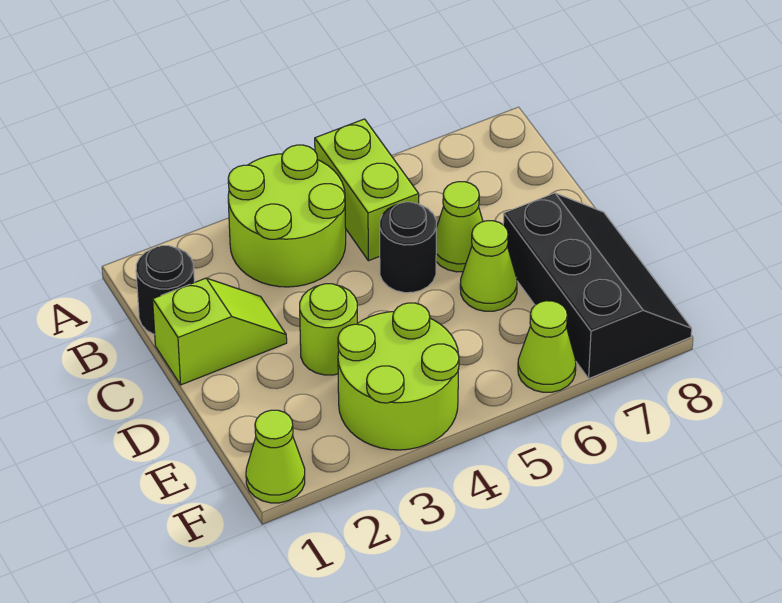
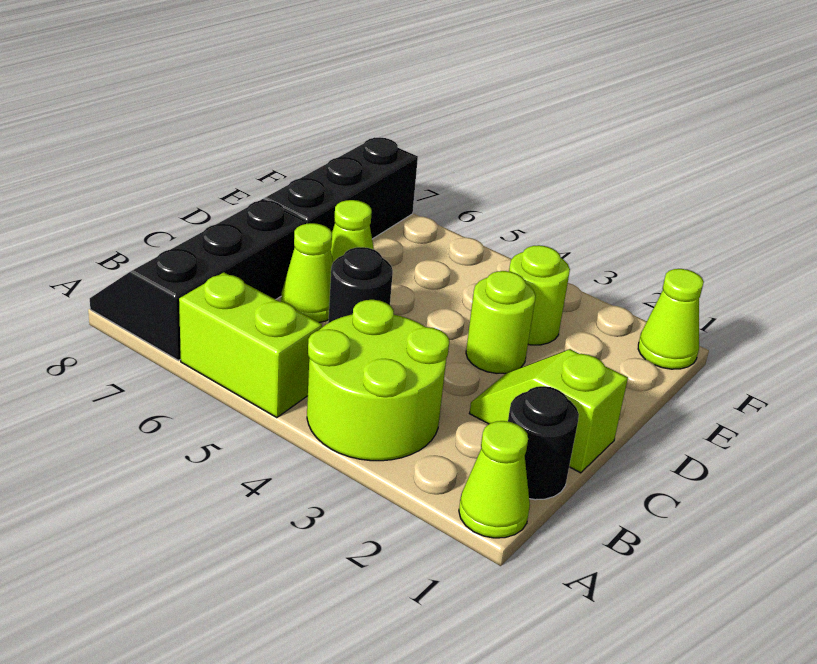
lime brick A5:B5 level 1 -> lime brick A5:A6 level 1
none -> black slope A7:C8 level 1 top 7
lime round brick E3:F4 level 1 -> lime round brick E3 level 1
lime cone F6 level 1 -> lime cone A1 level 1

